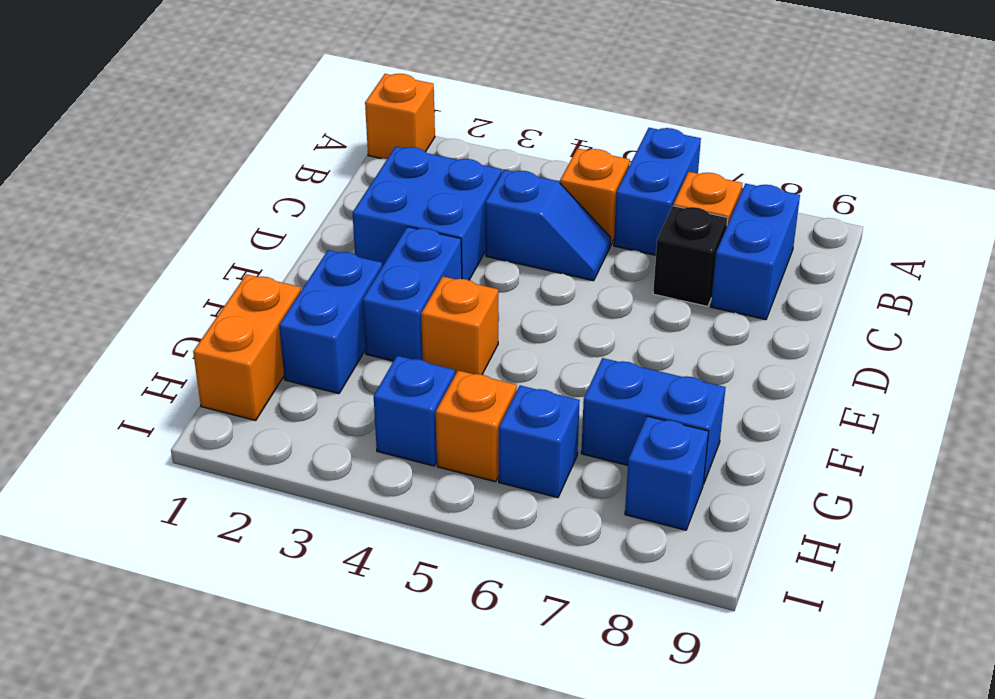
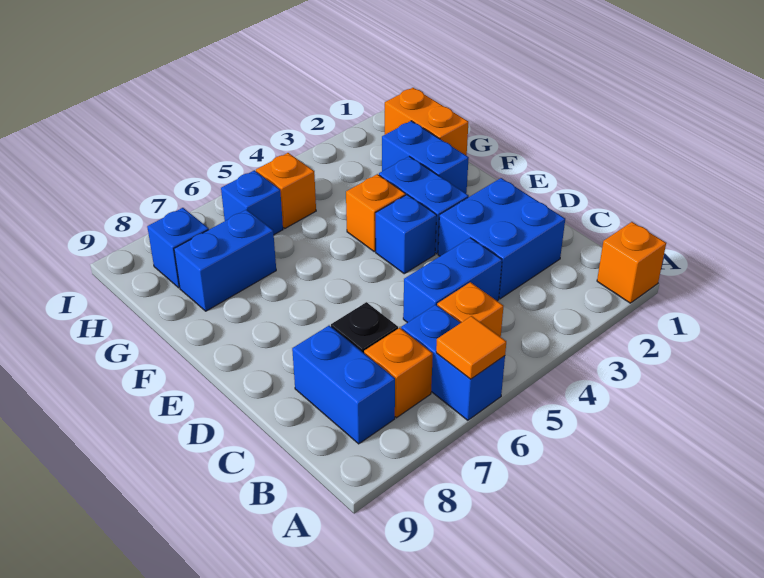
none -> orange tile A6 level 2
blue slope C4:C5 level 1 top 4 -> blue brick C4:C5 level 1
blue brick H4 level 1 -> blue brick E4 level 1

